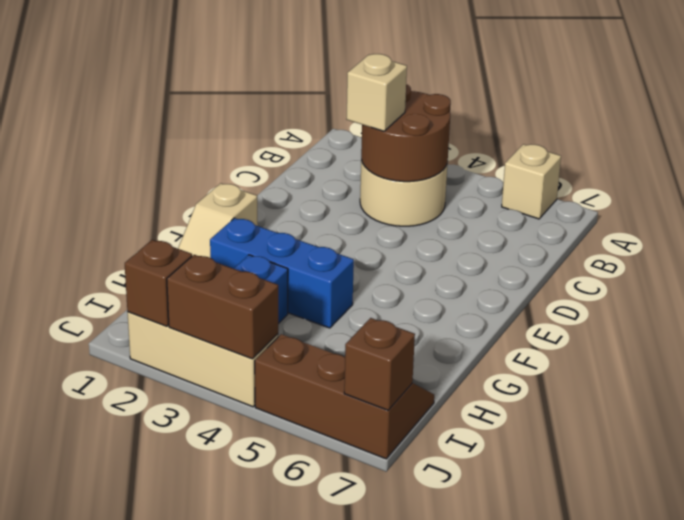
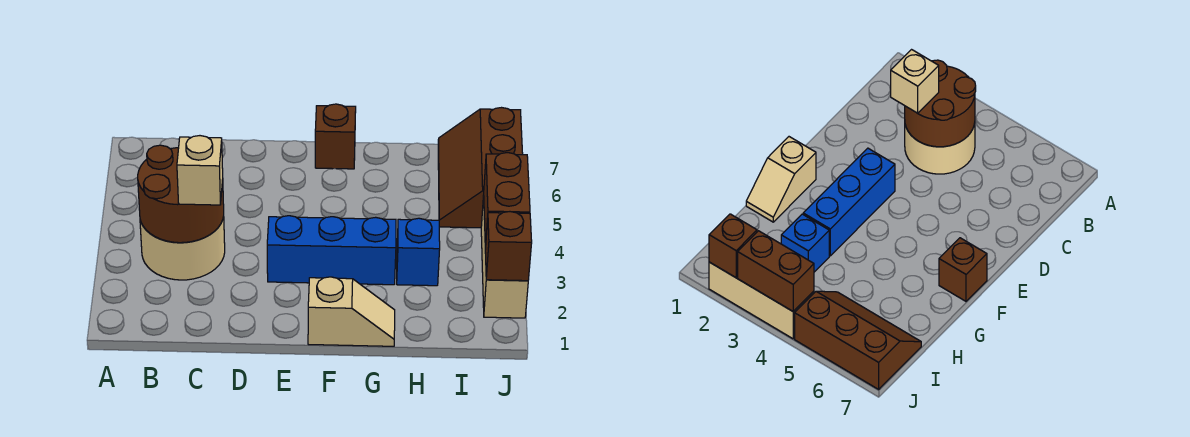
tan brick A6 level 1 -> none
blue brick G2:G4 level 1 -> blue brick E3:G3 level 1
brown brick J7 level 2 -> brown brick F7 level 1

